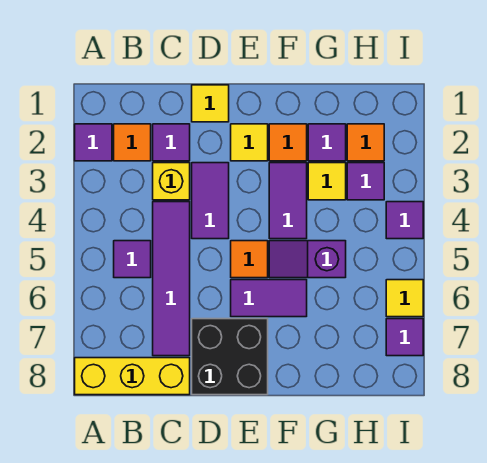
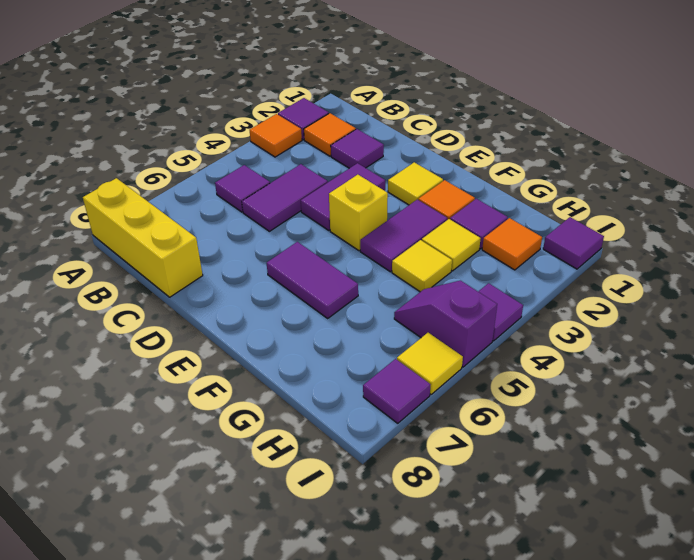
yellow brick C3 level 1 -> yellow brick E4 level 1
purple tile C4:C7 level 1 -> purple tile C4:C5 level 1
yellow tile D1 level 1 -> yellow tile G4 level 1
black brick D7:E8 level 1 -> none
orange tile E5 level 1 -> orange tile A3 level 1
purple slope F5:G5 level 1 top G -> purple slope H5:I5 level 1 top I
purple tile H3 level 1 -> purple tile I1 level 1

